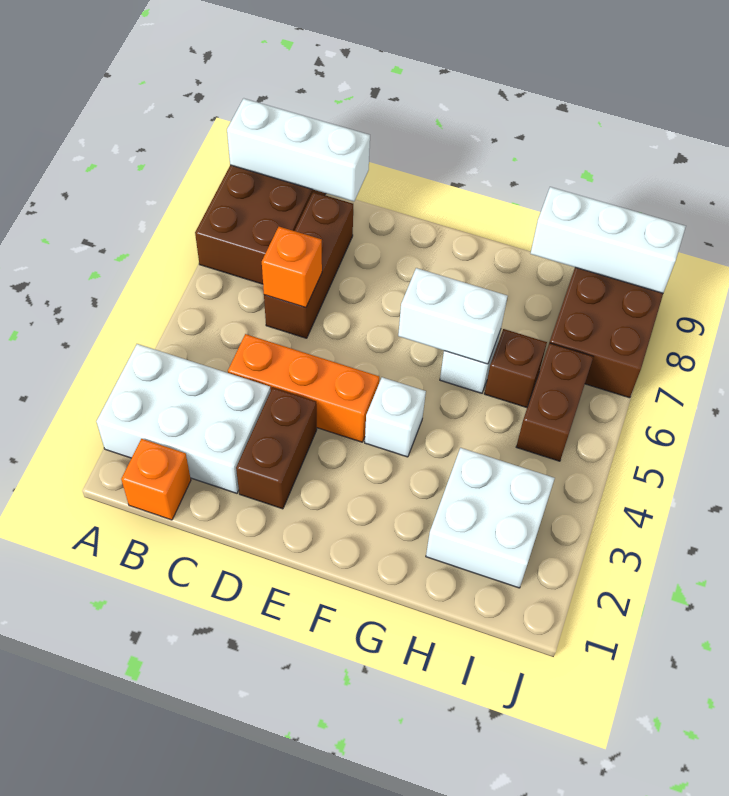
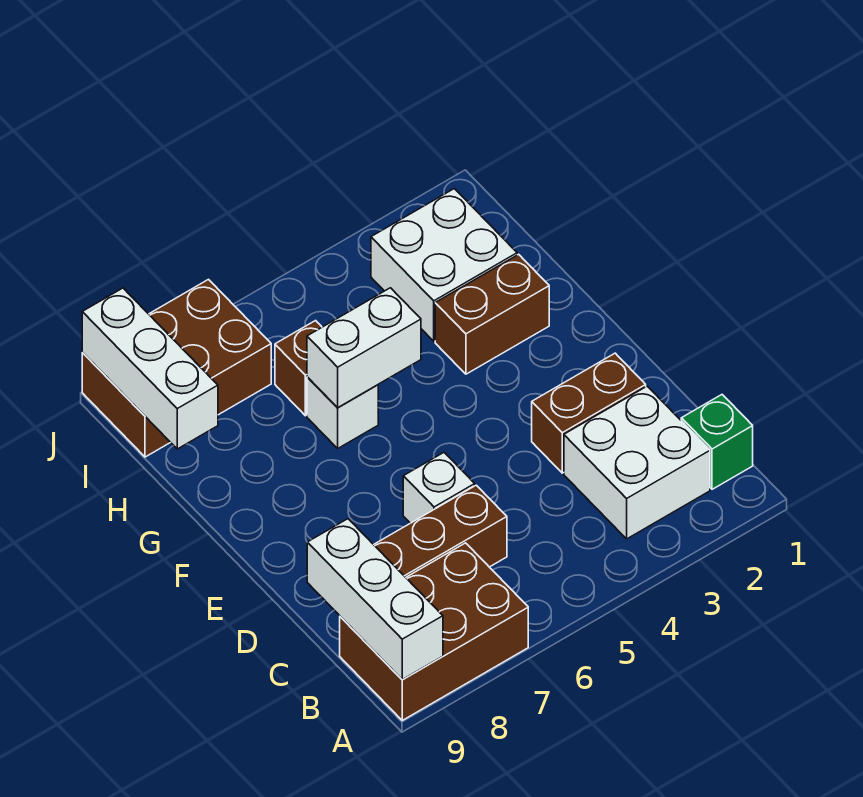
white brick A2:C3 level 1 -> white brick B2:C3 level 1
orange brick B1 level 1 -> green brick B1 level 1
orange brick C4:E4 level 1 -> none
orange brick C6 level 2 -> none
white brick F4 level 1 -> white brick D6 level 1
white brick F6:G6 level 2 -> white brick G5:G6 level 2
brown brick I5:I6 level 1 -> brown brick G2:G3 level 1

